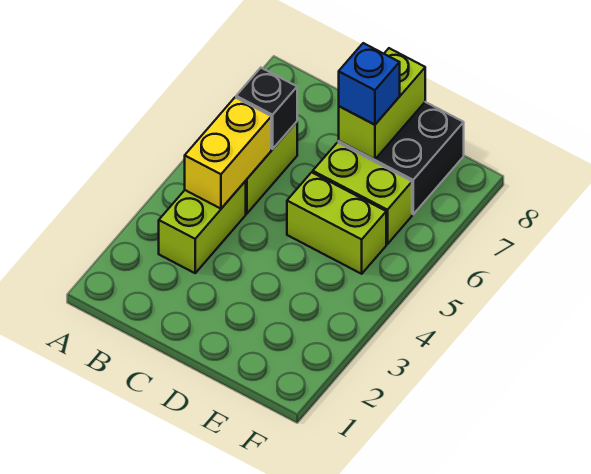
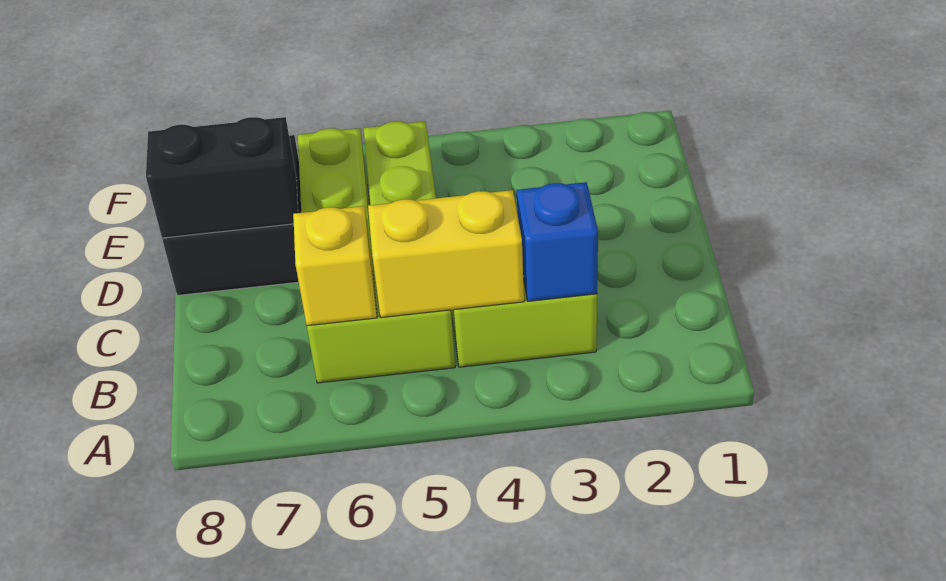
black brick B6 level 2 -> yellow brick B6 level 2
lime brick D7:D8 level 2 -> black brick D7:D8 level 2
blue brick D7 level 3 -> blue brick B3 level 2

